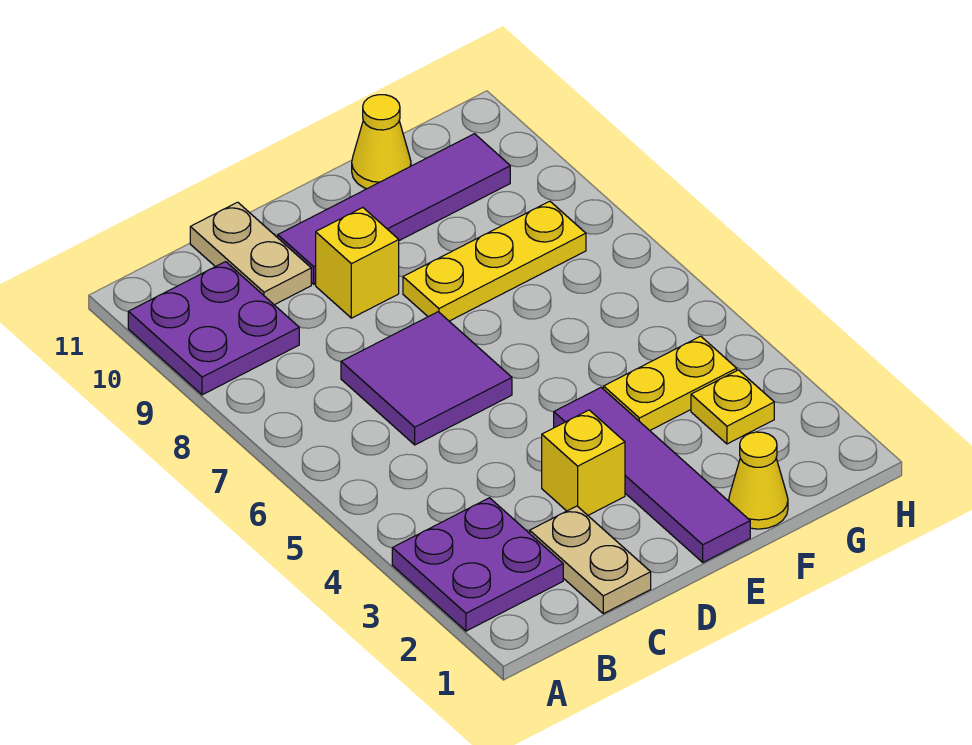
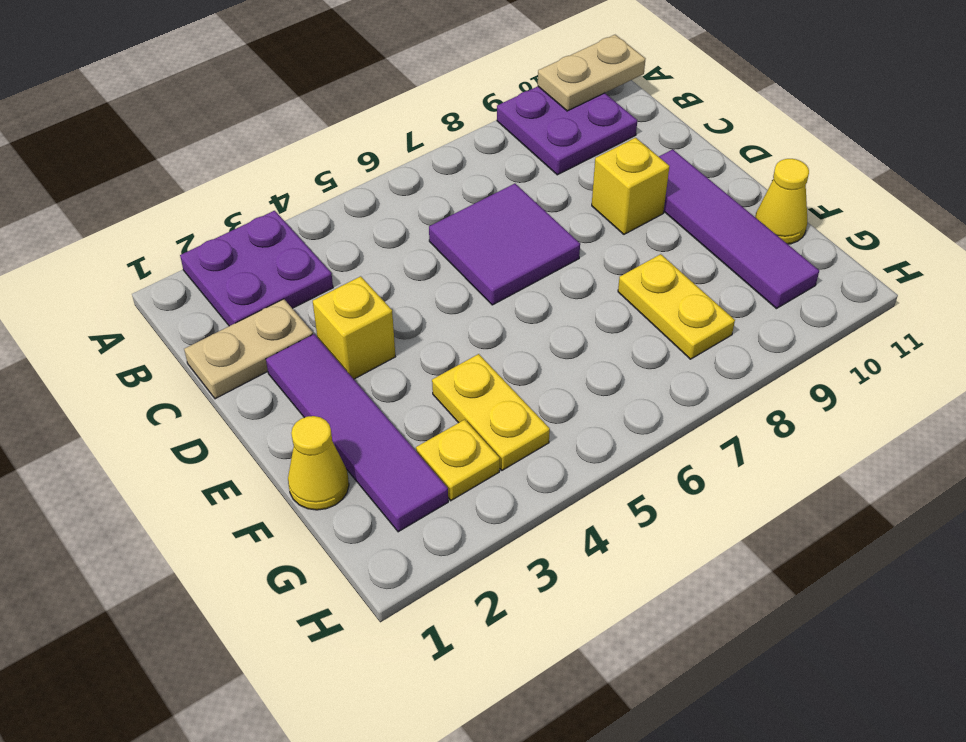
tan plate C10:C11 level 1 -> tan plate A10:A11 level 2
purple tile E1:E4 level 1 -> purple tile D2:G2 level 1
yellow plate E8:G8 level 1 -> yellow plate F8:G8 level 1

